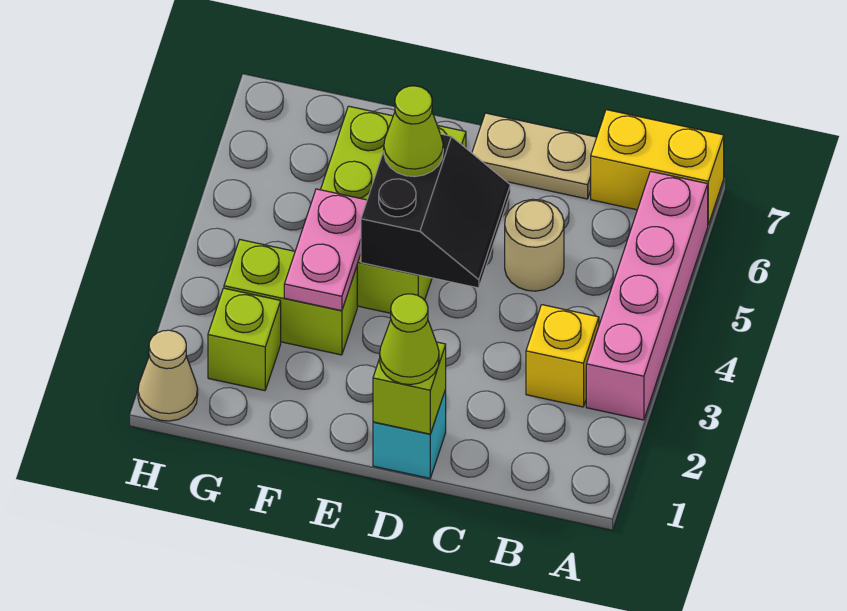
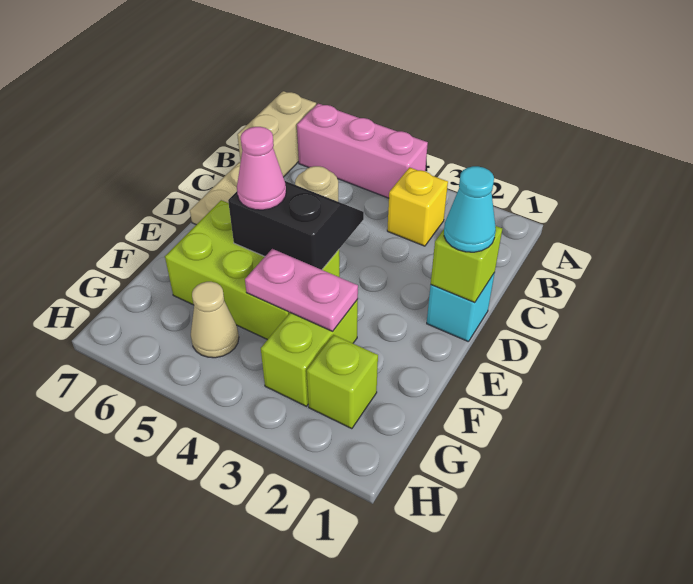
pink brick A3:A6 level 1 -> pink brick A4:A6 level 1
yellow brick A7:B7 level 1 -> tan brick A7:B7 level 1
lime cone D1 level 3 -> cyan cone D1 level 3
lime cone E5 level 3 -> pink cone E5 level 3
tan cone H1 level 1 -> tan cone G5 level 1

